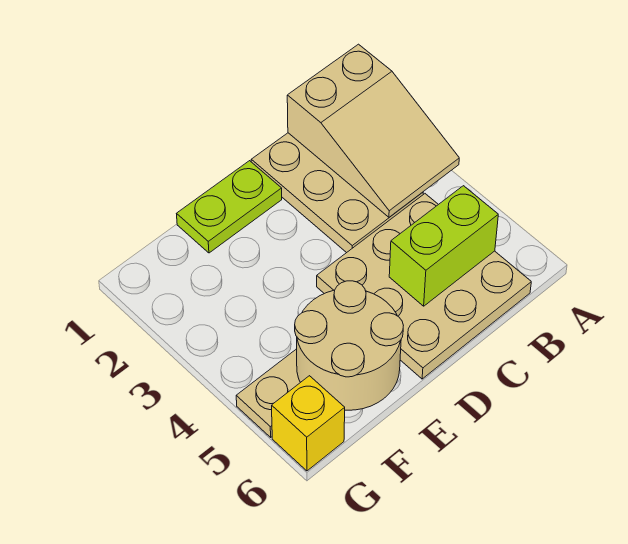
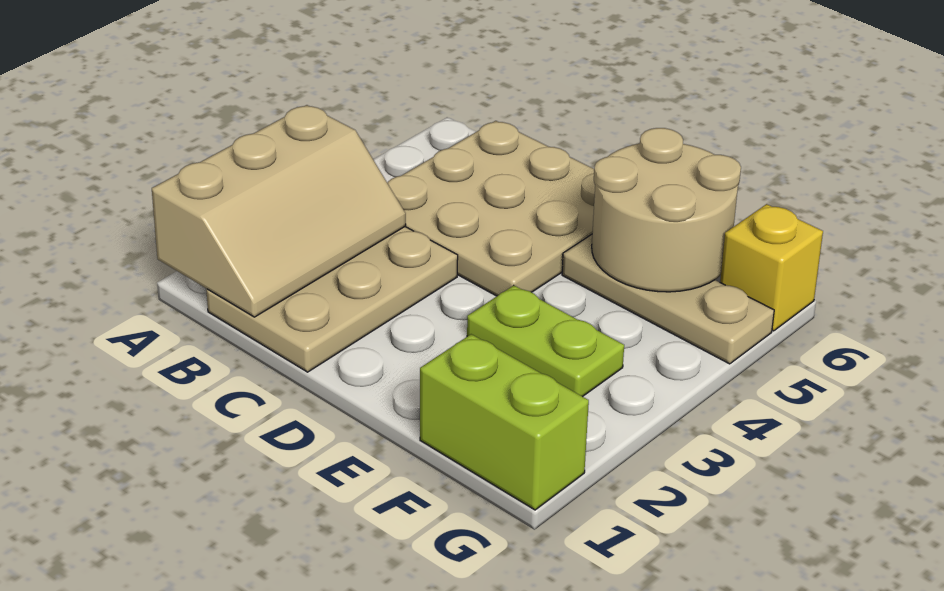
tan slope A1:B3 level 2 top 1 -> tan slope A1:B3 level 2 top A
lime brick B5:C5 level 2 -> lime brick F1:G1 level 1
lime plate D1:E1 level 1 -> lime plate E3:F3 level 1

